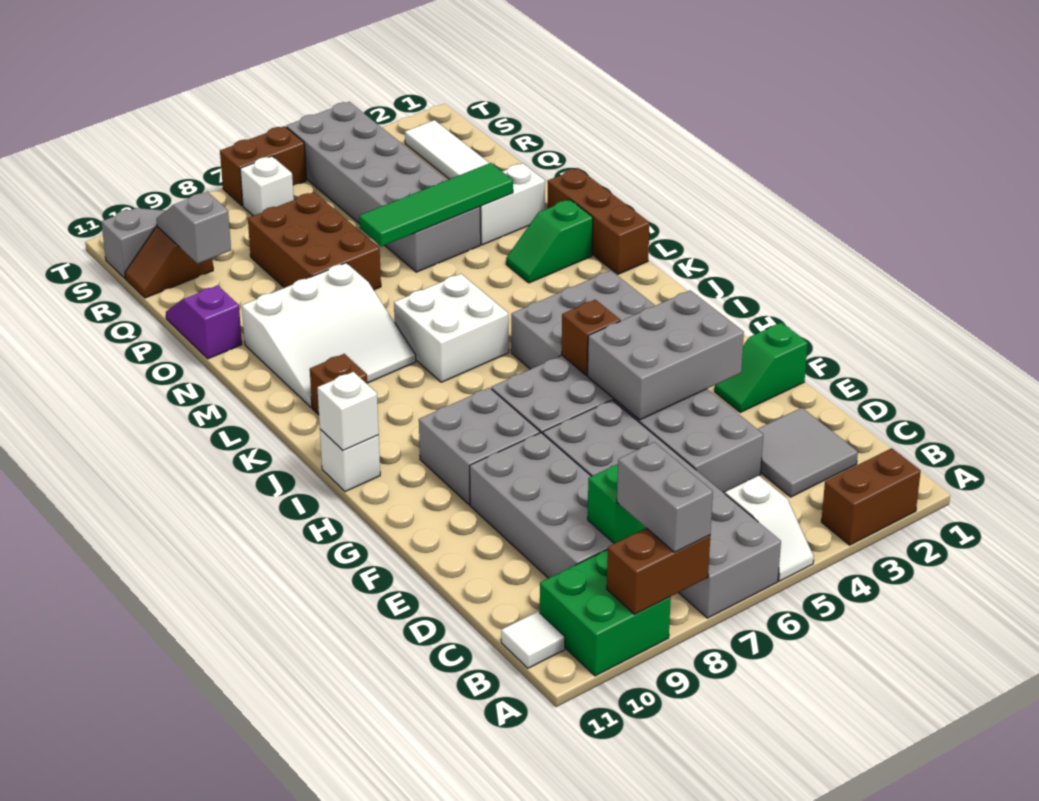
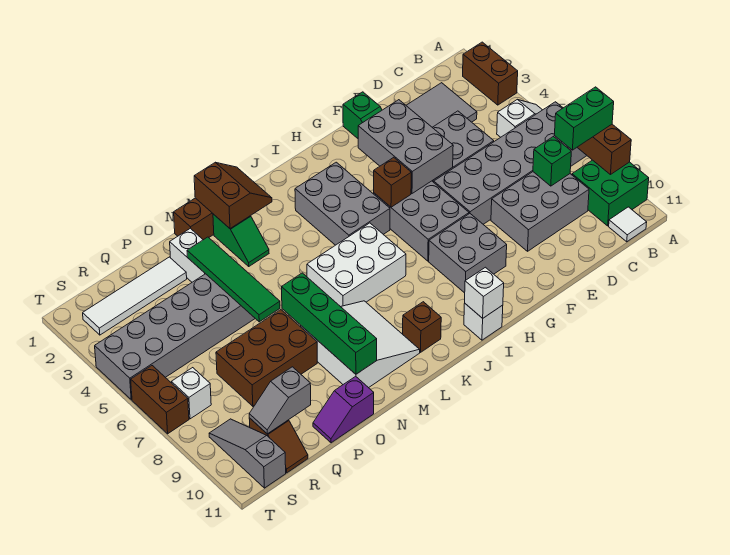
grey brick A8:B8 level 3 -> green brick A8:B8 level 3
grey brick C8:F9 level 1 -> grey brick C8:E9 level 1
white brick K6:L7 level 1 -> white brick J6:L7 level 1
none -> brown slope L1:M2 level 2 top M
none -> green brick N7:N10 level 2

